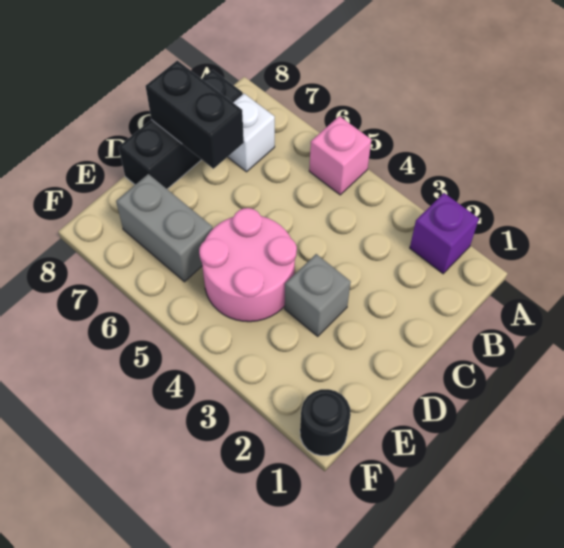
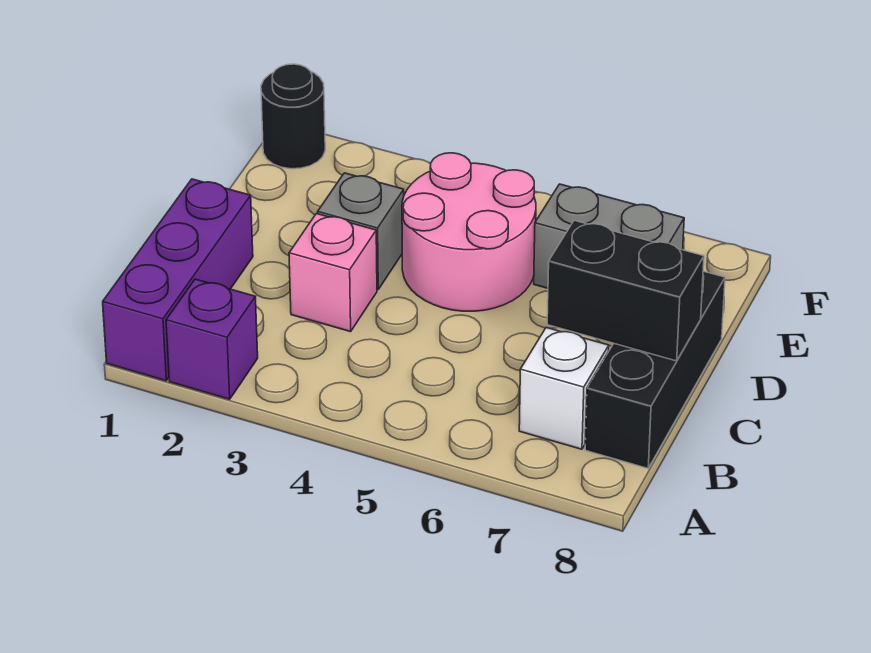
none -> purple brick A1:C1 level 1
pink brick A5 level 1 -> pink brick C3 level 1

